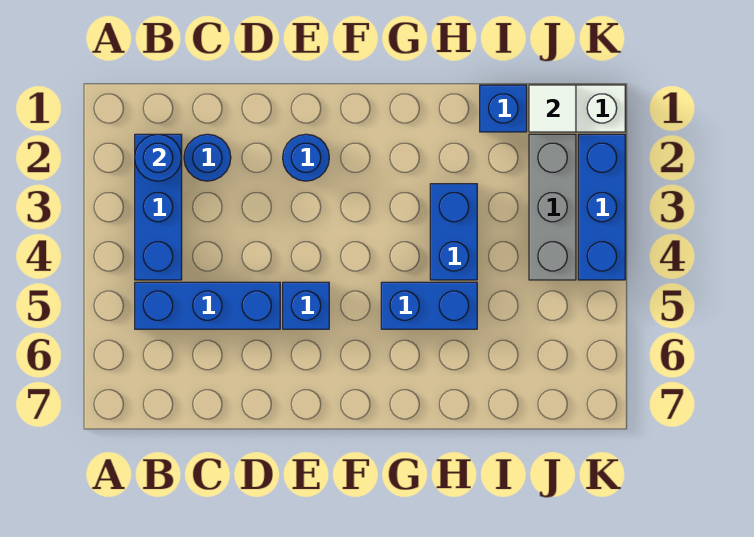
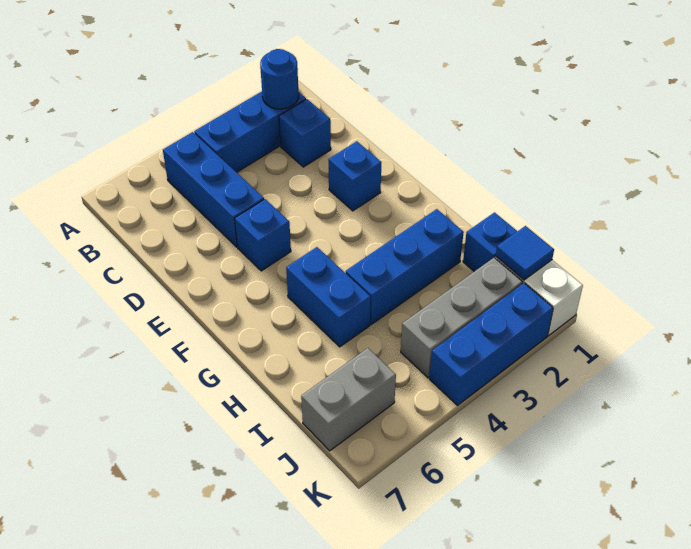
blue round brick C2 level 1 -> blue brick C2 level 1
blue round brick E2 level 1 -> blue brick E2 level 1
blue brick H3:H4 level 1 -> blue brick H2:H4 level 1
white tile J1 level 2 -> blue tile J1 level 2
none -> grey brick J6:J7 level 1

